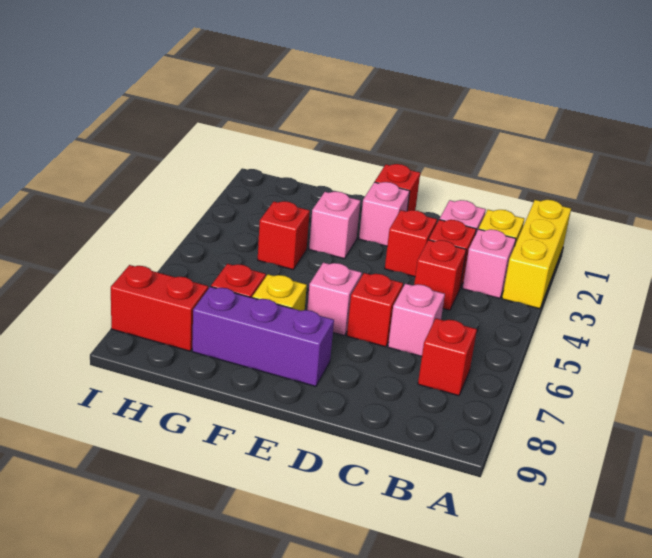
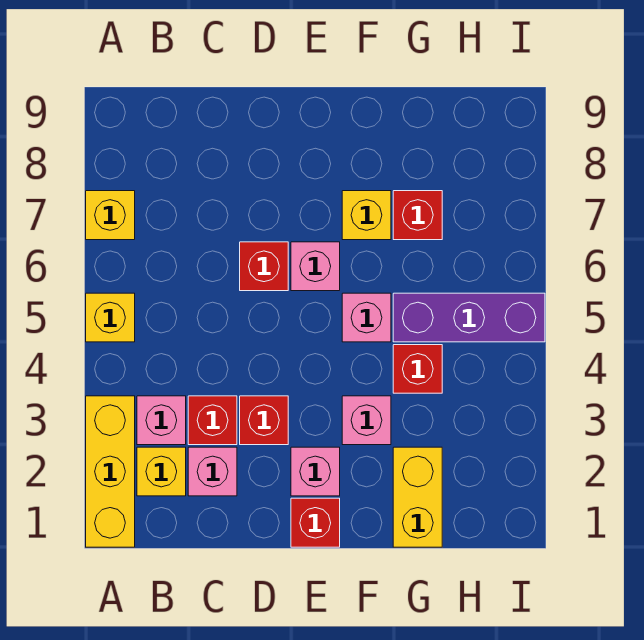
none -> yellow brick A5 level 1
none -> yellow brick A7 level 1
red brick B7 level 1 -> none
red brick C4 level 1 -> none
pink brick C6 level 1 -> pink brick F5 level 1
purple brick E8:G8 level 1 -> purple brick G5:I5 level 1
none -> yellow brick G1:G2 level 1
red brick H8:I8 level 1 -> none

